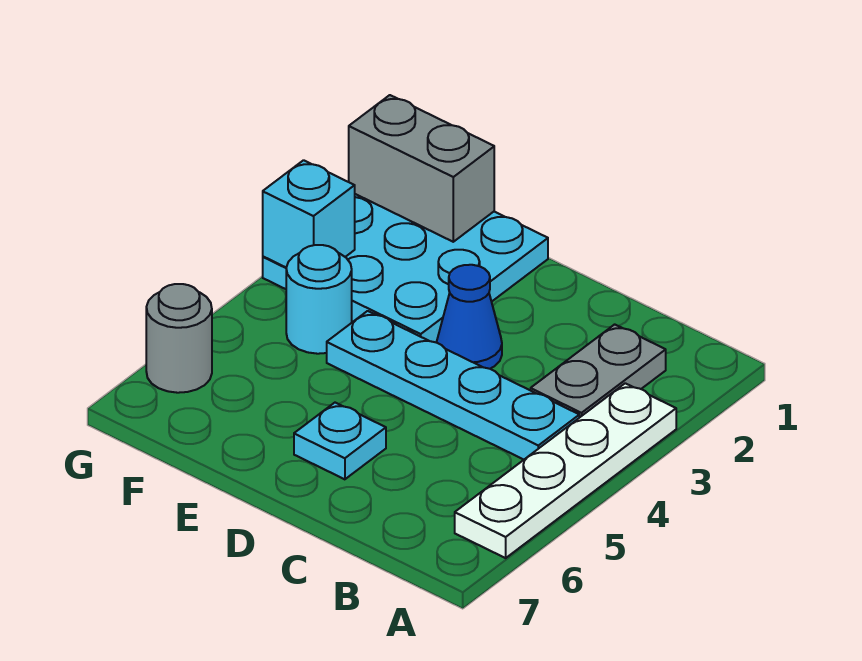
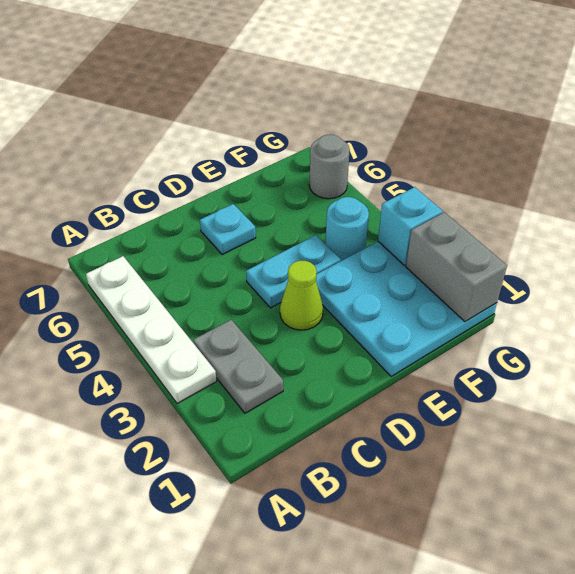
cyan plate B4:E4 level 1 -> cyan plate D4:E4 level 1
blue cone D3 level 1 -> lime cone D3 level 1
grey brick F1:G1 level 2 -> grey brick G1:G2 level 2

